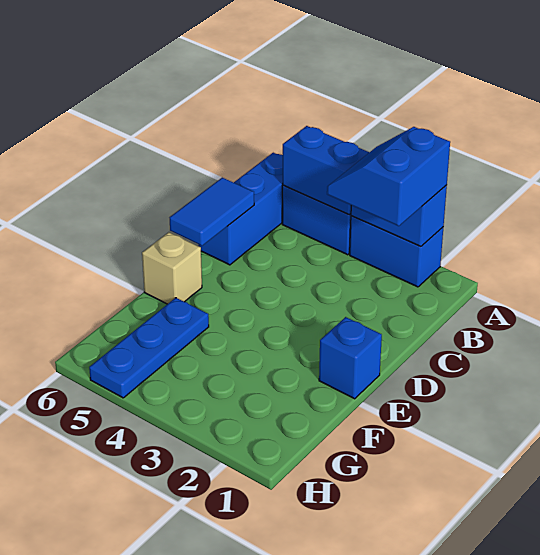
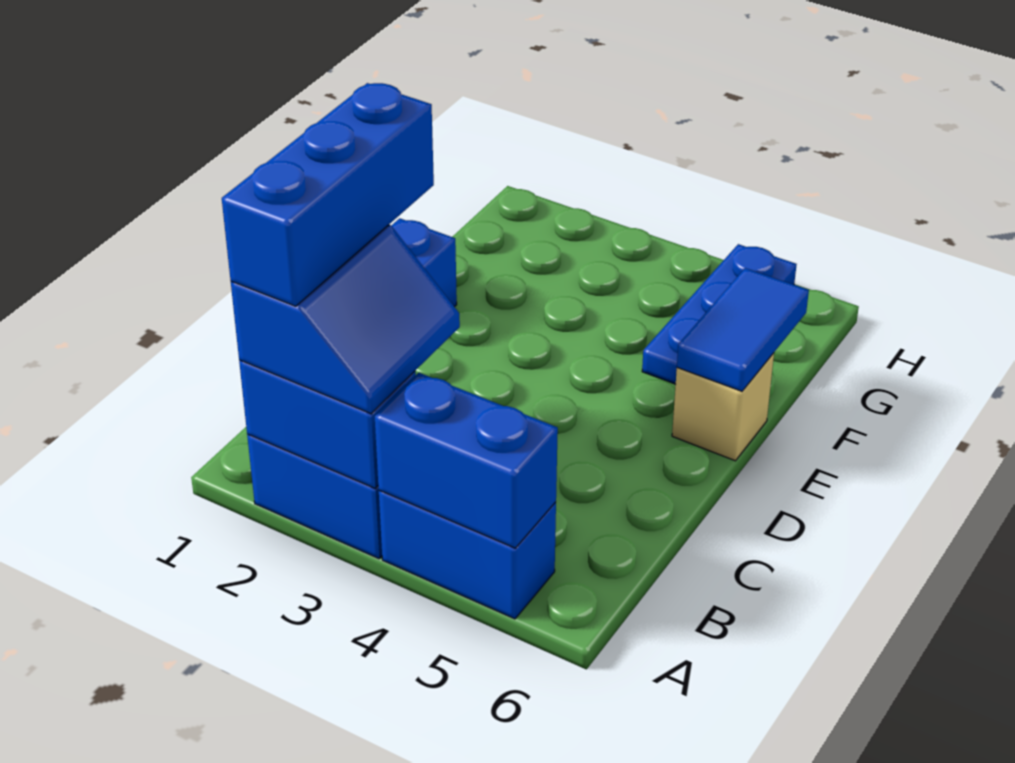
blue brick A6:C6 level 1 -> blue brick A2:C2 level 4
blue tile C6:D6 level 2 -> blue tile E6:F6 level 2

